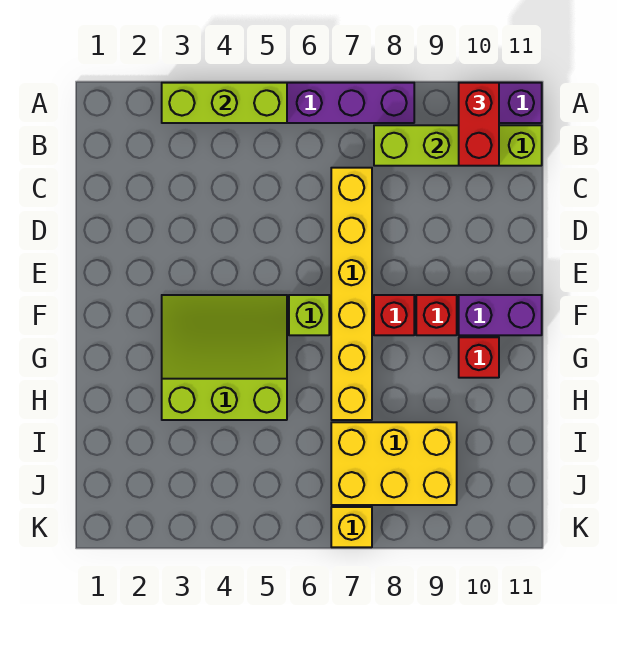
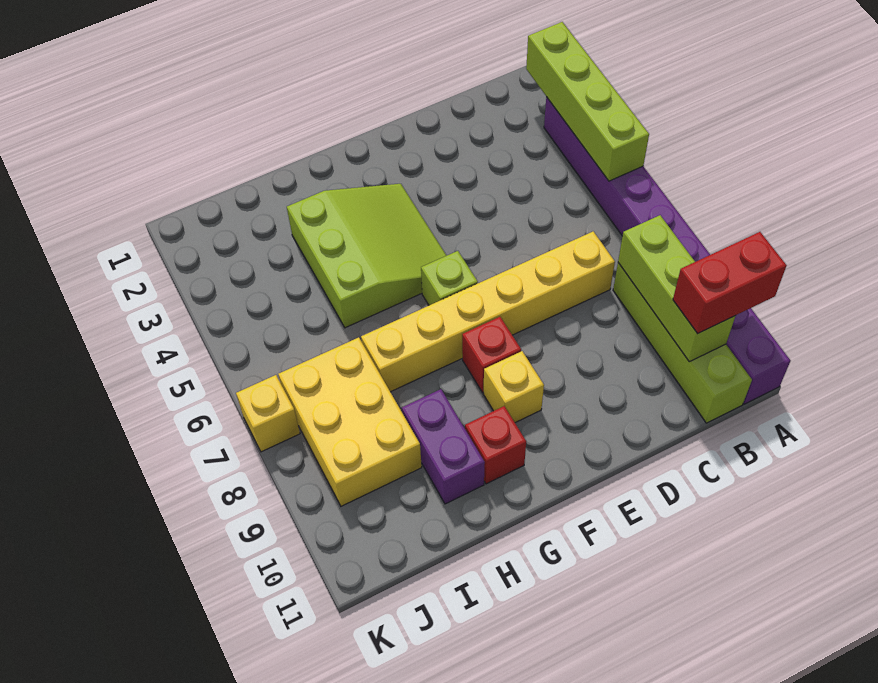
lime brick A3:A5 level 2 -> lime brick A2:A5 level 2
red brick F9 level 1 -> yellow brick F9 level 1
purple brick F10:F11 level 1 -> purple brick H9:H10 level 1

